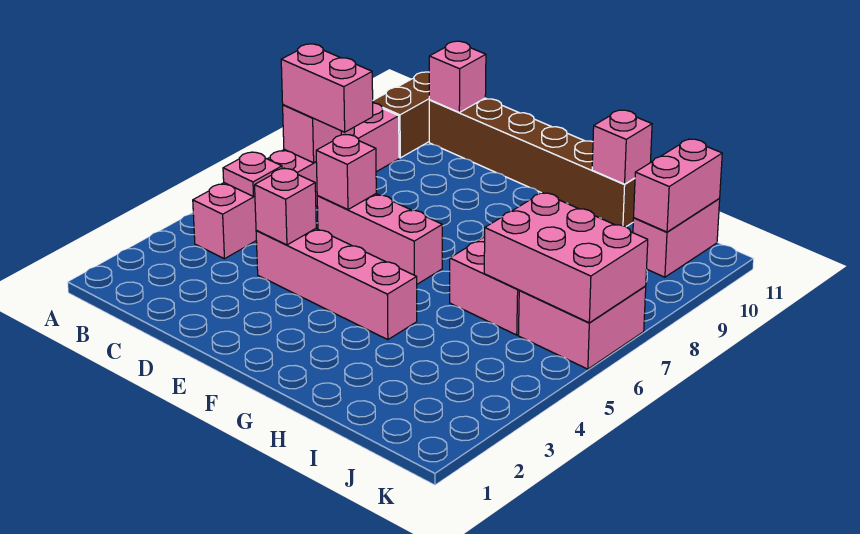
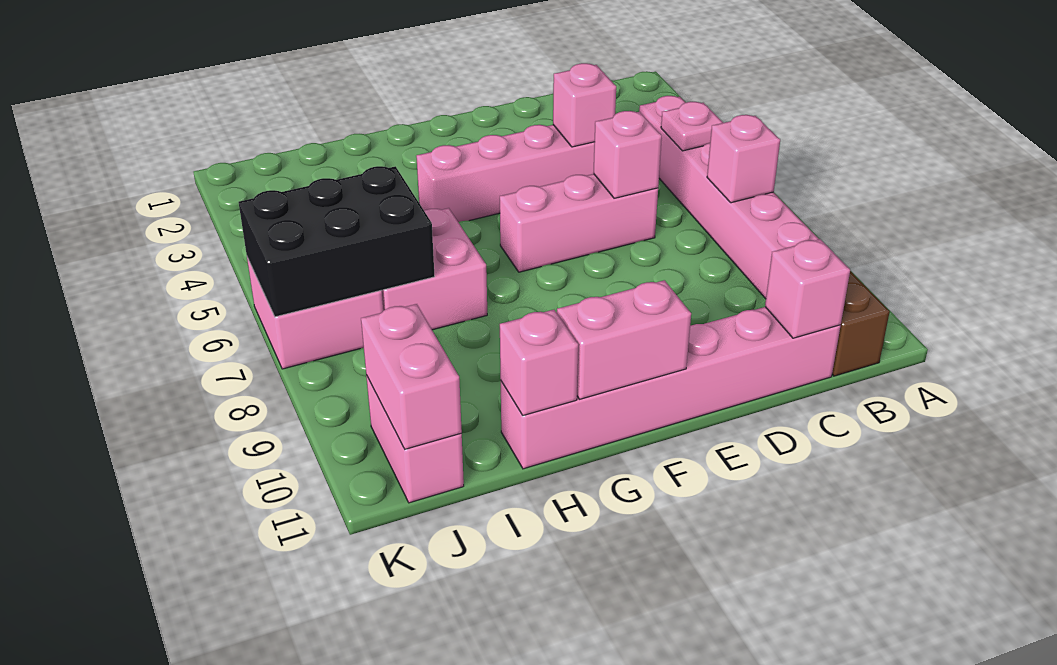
pink brick B7:C7 level 3 -> pink brick F11:G11 level 2
brown brick C11:H11 level 1 -> pink brick C11:H11 level 1
pink brick I6:K7 level 2 -> black brick I6:K7 level 2

